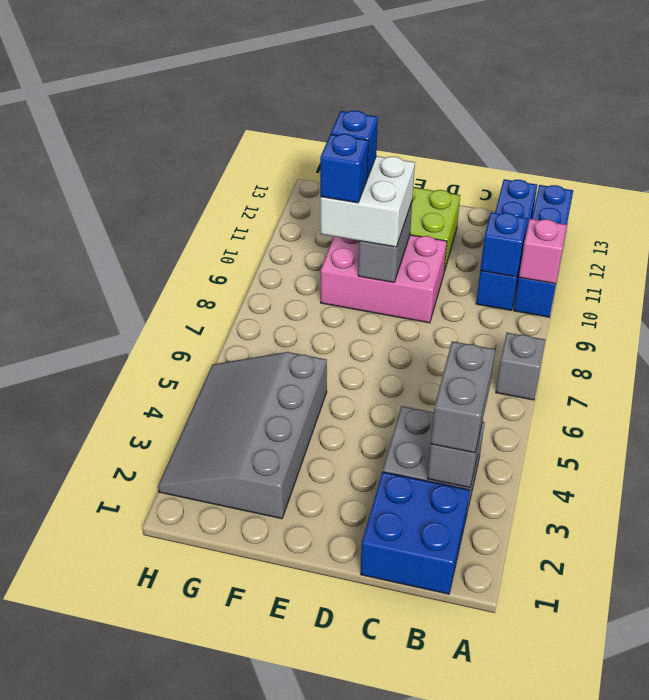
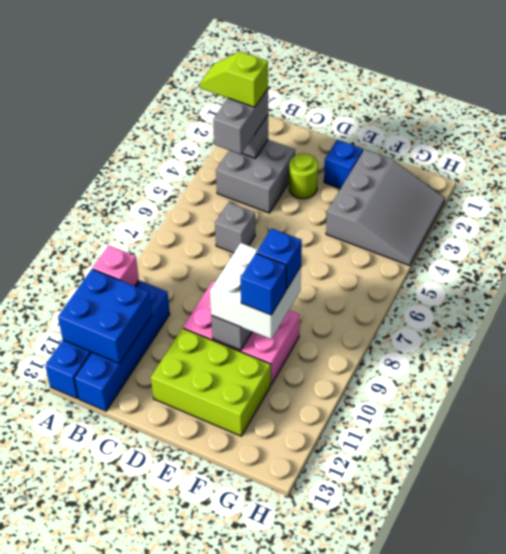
none -> lime slope A3:B3 level 4 top B
grey brick A7 level 1 -> grey brick C6 level 1
blue brick B1:C2 level 1 -> blue brick A11:B12 level 2
blue brick B10 level 2 -> blue brick E2 level 1
none -> lime round brick D3 level 1
grey slope F2:H5 level 1 top F -> grey slope F2:H4 level 1 top F

